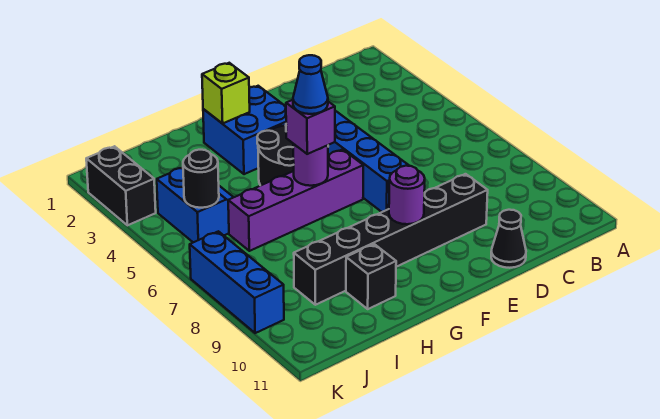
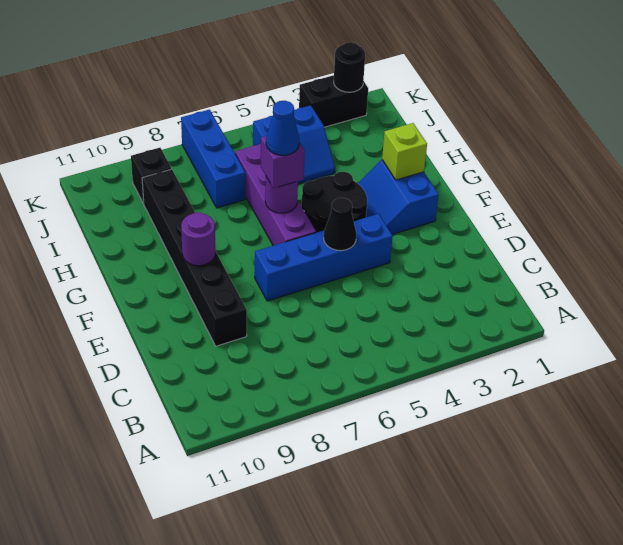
black cone D11 level 1 -> black cone E5 level 2
blue brick F2:G3 level 1 -> blue slope F2:G3 level 1 top 2
black brick H10 level 1 -> black brick J9 level 1
black round brick J5 level 2 -> black round brick K2 level 2
blue brick K7:K9 level 1 -> blue brick I7:K7 level 1

